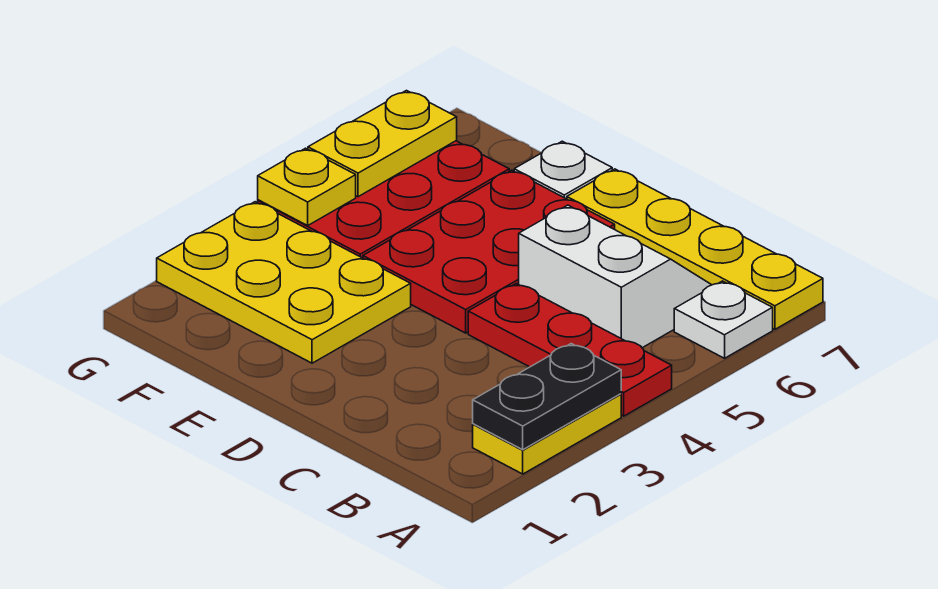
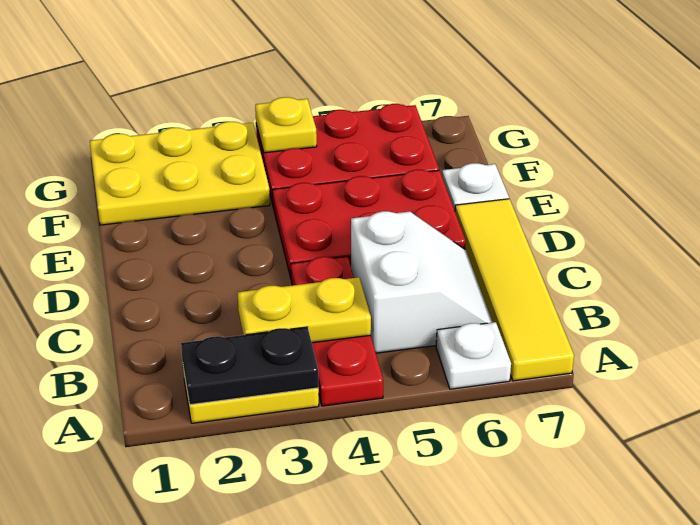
yellow plate A7:D7 level 1 -> yellow tile A7:D7 level 1
yellow plate E2:G3 level 1 -> yellow plate F1:G3 level 1
yellow plate G5:G6 level 2 -> yellow plate B3:B4 level 2

